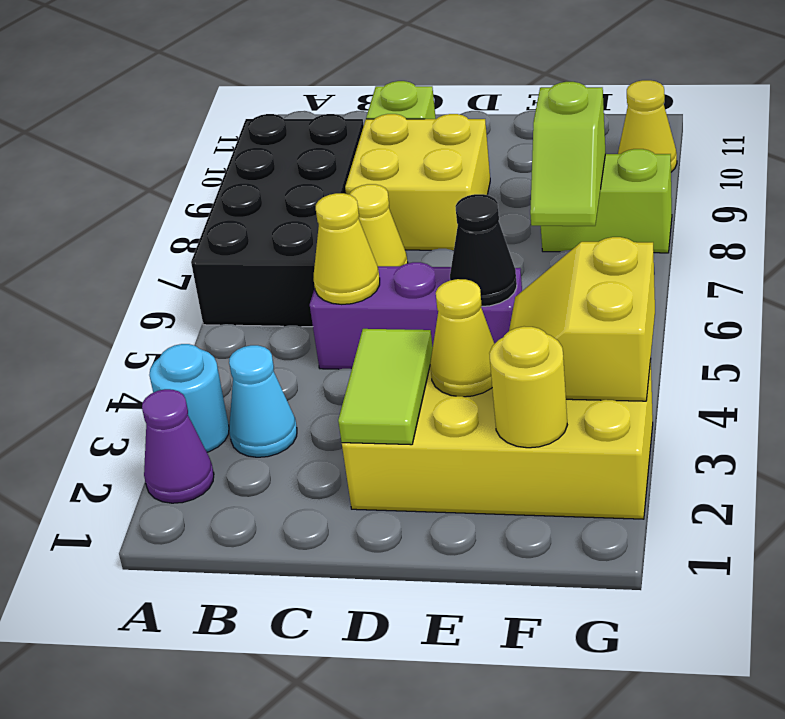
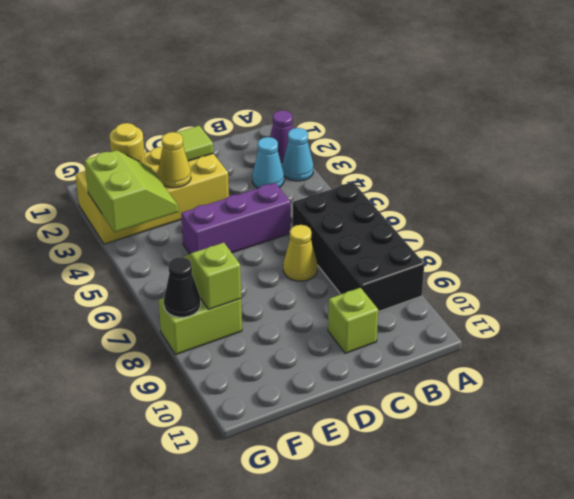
cyan round brick A3 level 1 -> cyan cone A3 level 1
yellow cone C5 level 2 -> none
yellow brick C8:D9 level 1 -> none
lime tile D2:D3 level 2 -> lime tile D2 level 2
black cone E5 level 2 -> black cone G8 level 2
yellow slope F3:G4 level 2 top G -> lime slope F3:G4 level 2 top G
yellow cone G10 level 1 -> none

